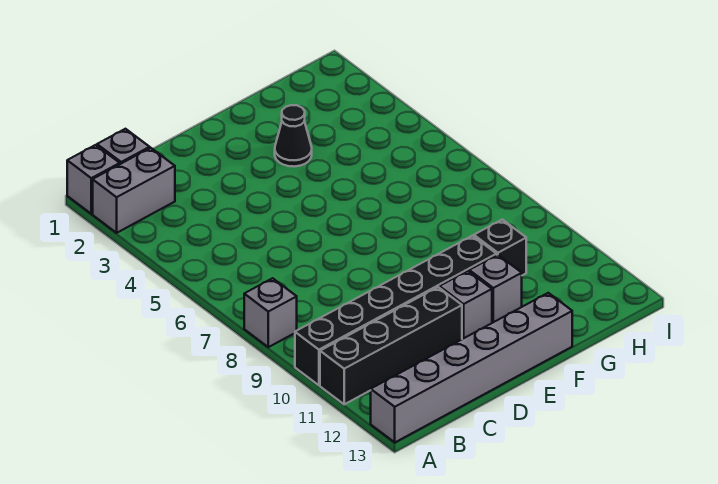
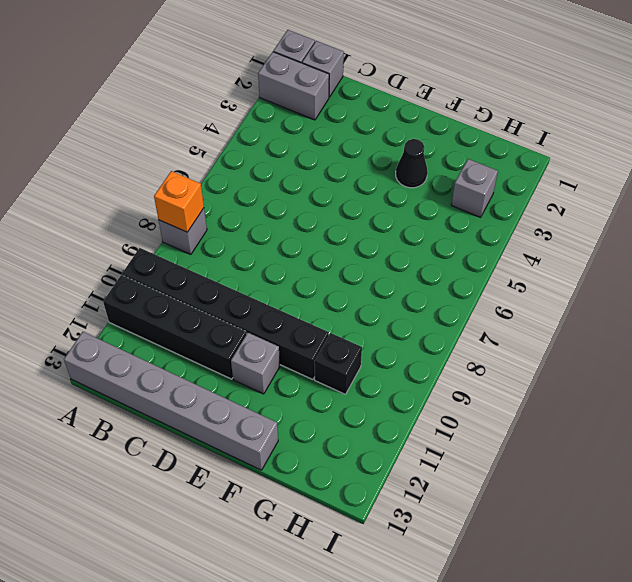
none -> orange brick A8 level 2
grey brick F11 level 1 -> grey brick H3 level 1

